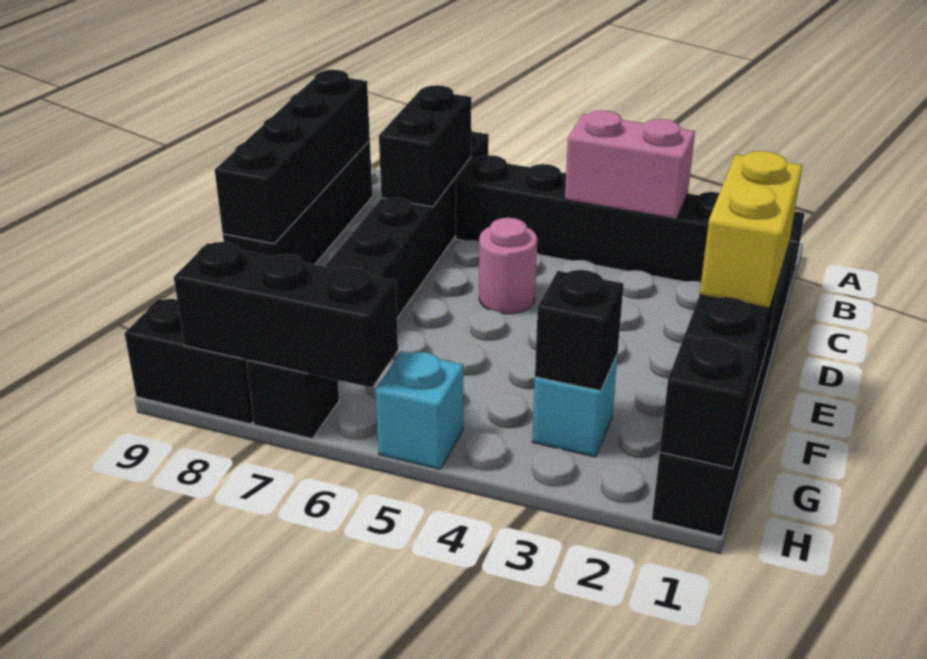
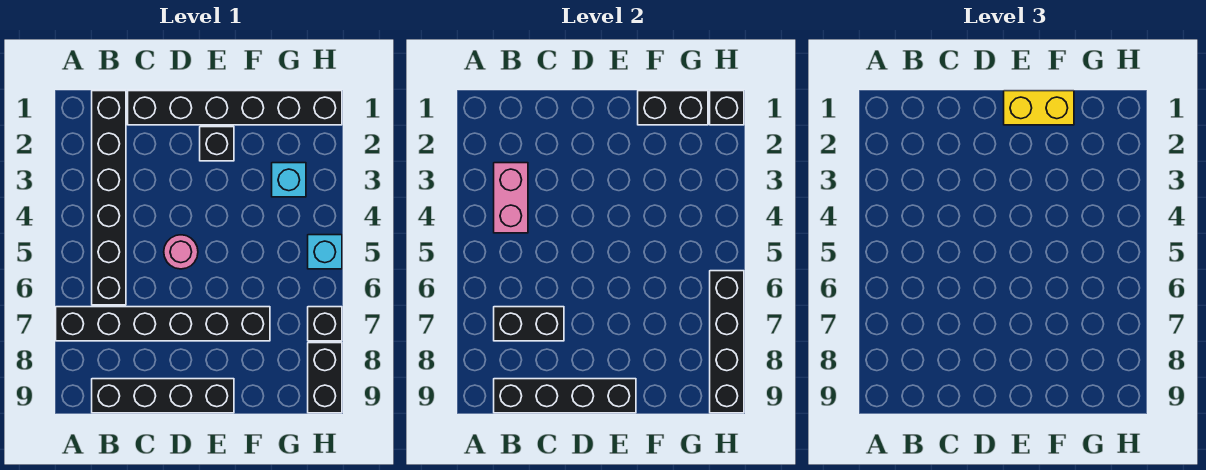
black brick G3 level 2 -> black brick E2 level 1
black brick H6:H8 level 2 -> black brick H6:H9 level 2

